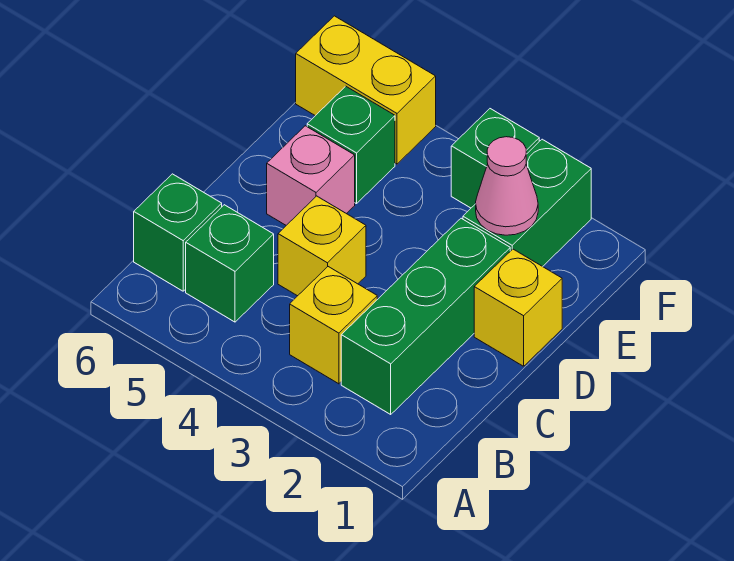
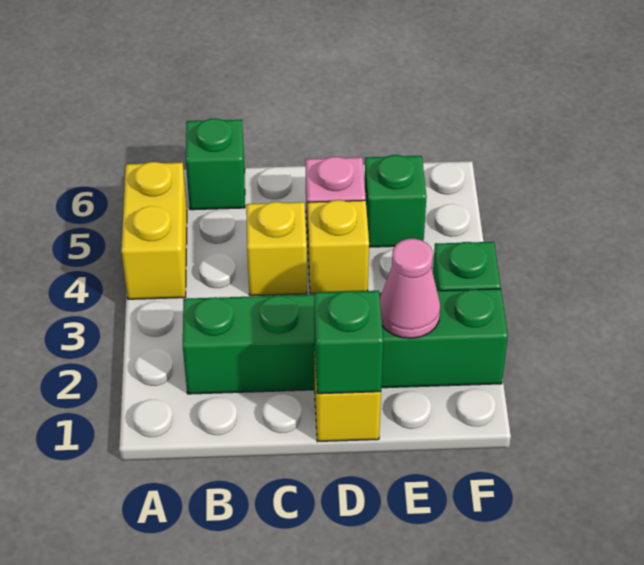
yellow brick B3 level 1 -> yellow brick D4 level 1
green brick B5 level 1 -> green brick D1 level 2
yellow brick F5:F6 level 1 -> yellow brick A4:A5 level 1

